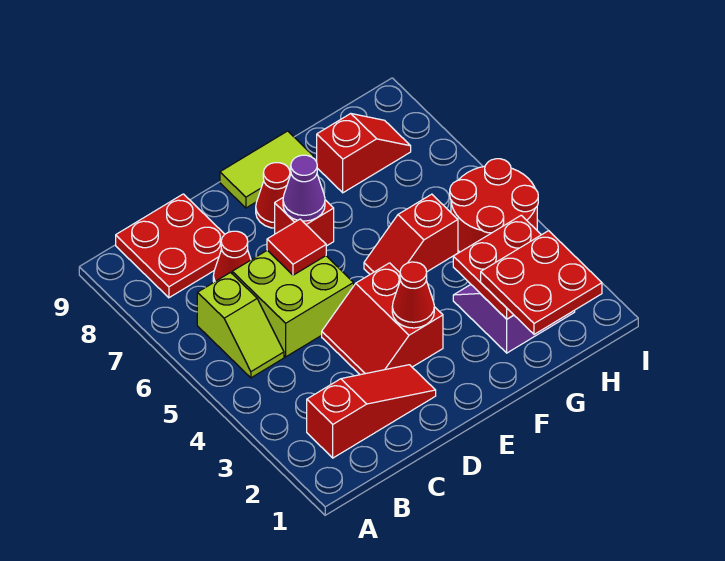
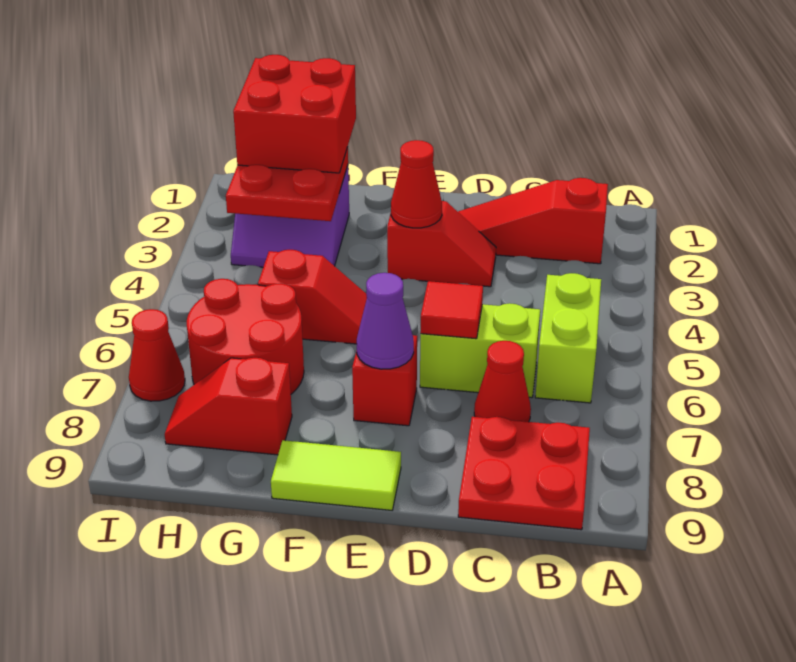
lime slope B5:B6 level 1 top 6 -> lime brick B5:B6 level 1
lime brick C5:D6 level 1 -> lime brick C6:D6 level 1
red slope D3:E4 level 1 top E -> red slope D3:E3 level 1 top E
red cone E8 level 1 -> red cone I7 level 1
red plate G1:H2 level 3 -> red brick G1:H2 level 3
red round brick H4:I5 level 1 -> red round brick G6:H7 level 1

